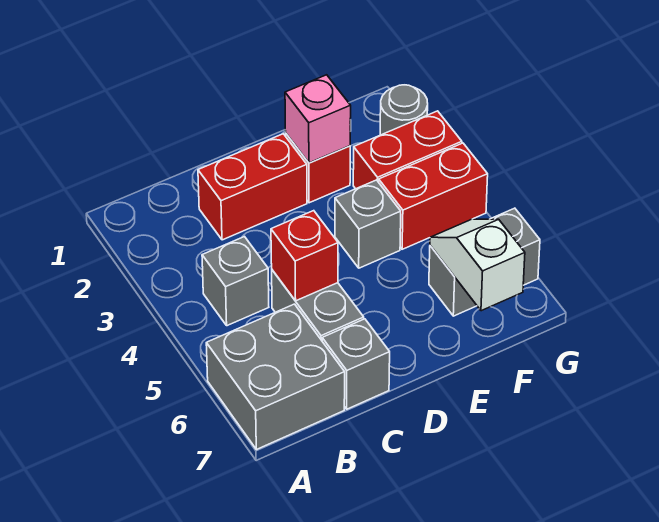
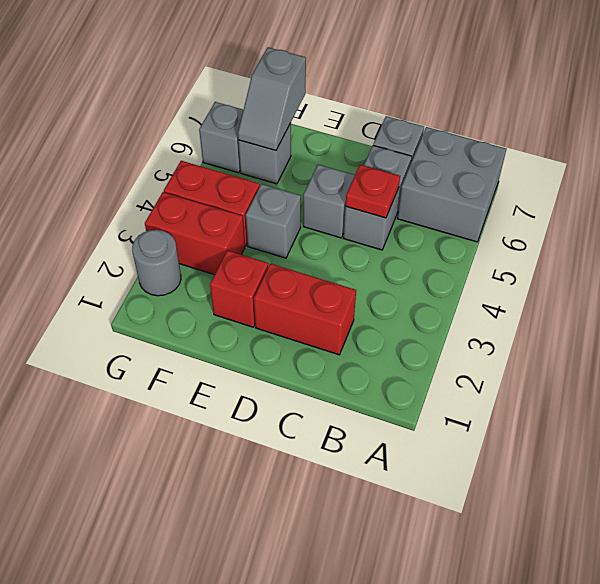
grey brick B4 level 1 -> grey brick D5 level 1
red brick C5 level 2 -> red plate C5 level 2
pink brick E2 level 2 -> none
white slope F6:F7 level 2 top 7 -> grey slope F6:F7 level 2 top 7

